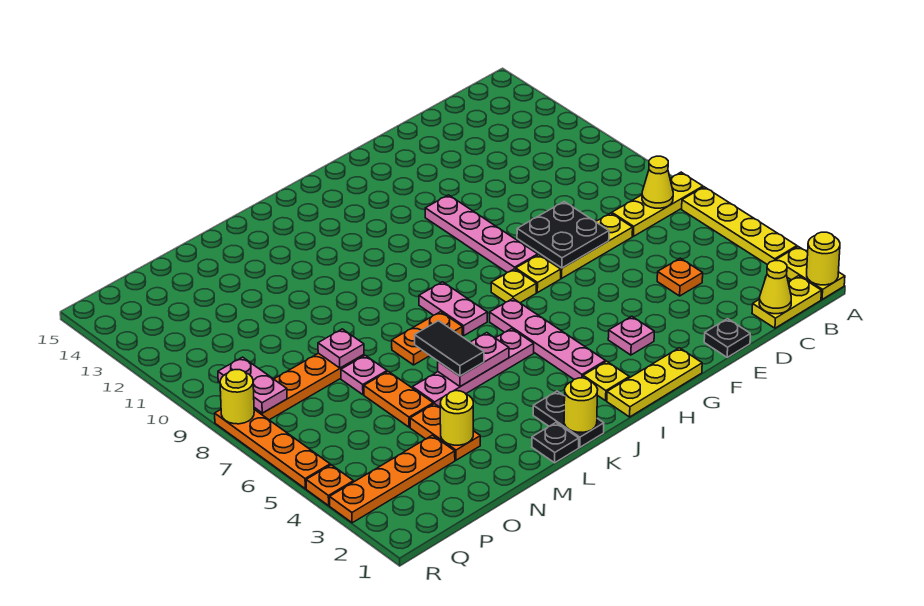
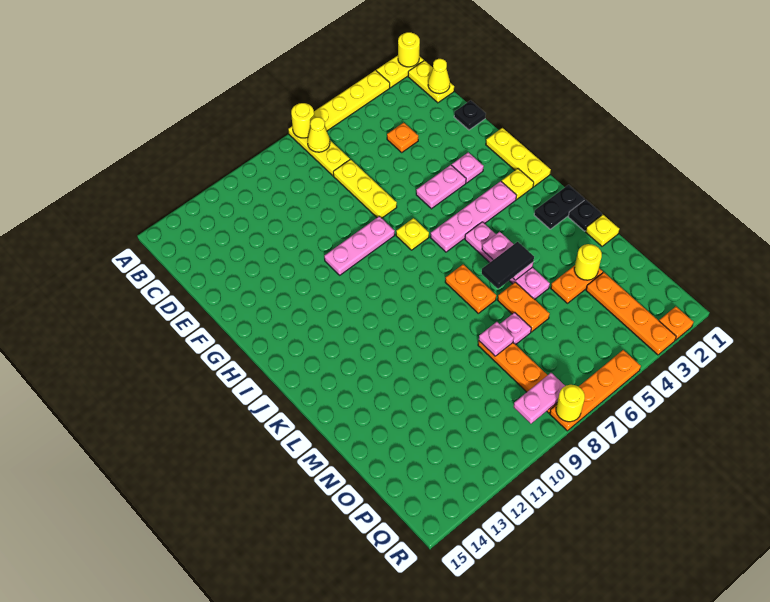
black plate E7:F8 level 2 -> none
yellow plate G7 level 1 -> yellow plate M1 level 1
pink plate G8:G11 level 1 -> pink plate G8:G10 level 1
pink plate J7:J8 level 1 -> pink plate G4:G5 level 1
yellow round brick K1 level 2 -> yellow round brick A7 level 2
orange plate N5:N6 level 1 -> orange plate M6:N6 level 1
orange plate R4 level 1 -> orange plate R2 level 1

